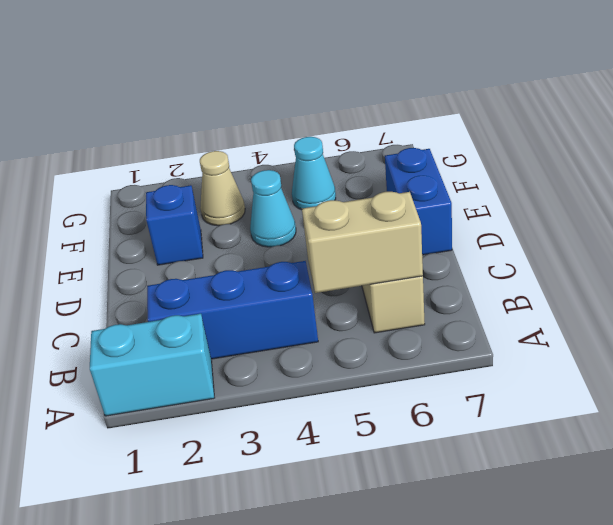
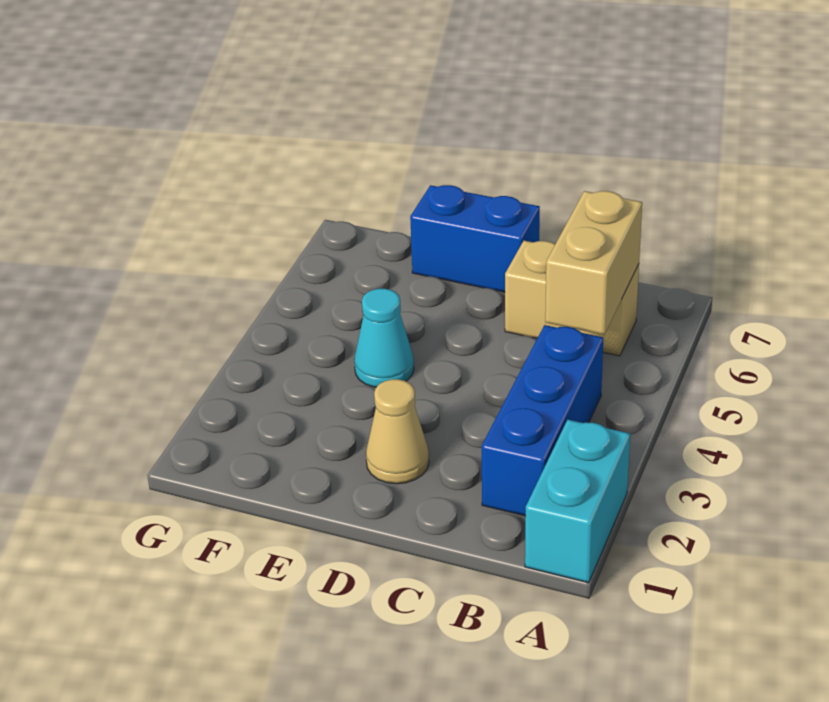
blue brick E2 level 1 -> none
tan cone F3 level 1 -> tan cone D2 level 1
cyan cone F5 level 1 -> none

